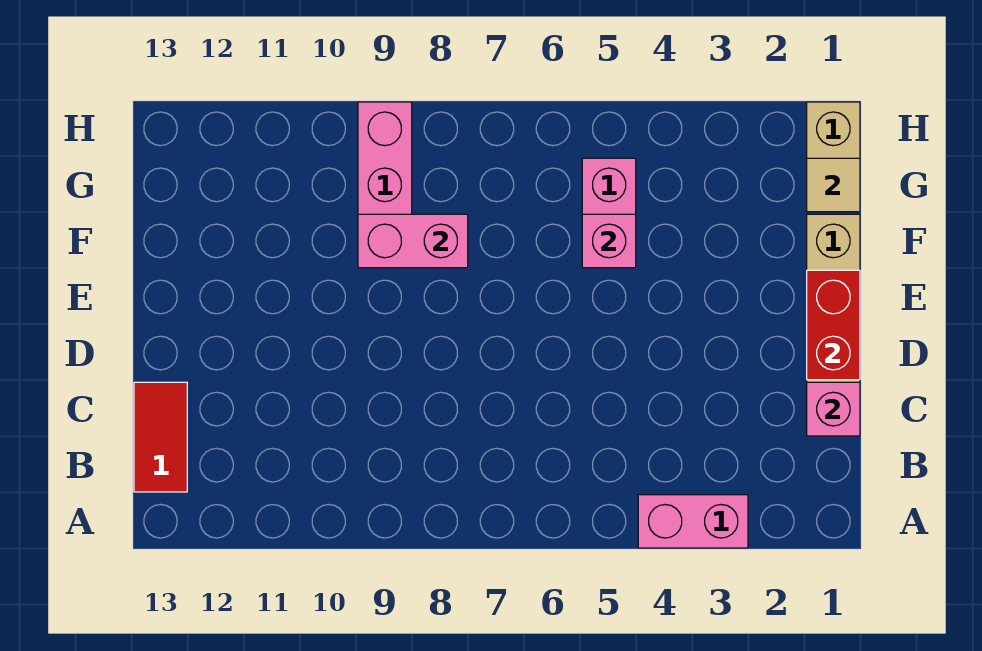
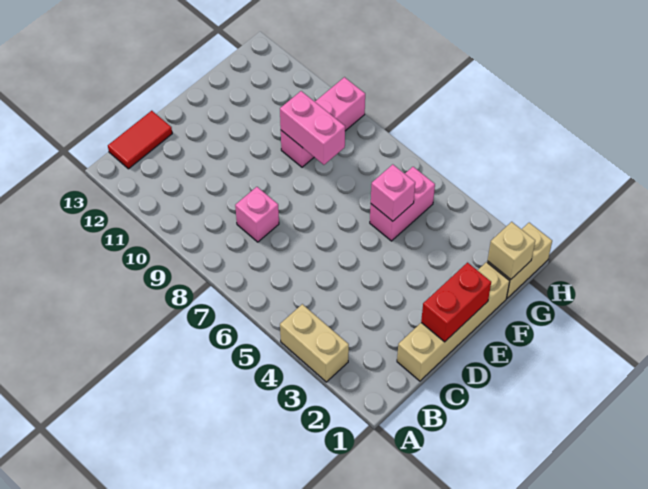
pink brick A3:A4 level 1 -> tan brick A3:A4 level 1
pink brick C1 level 2 -> pink brick C8 level 1
tan tile G1 level 2 -> tan brick G1 level 2

